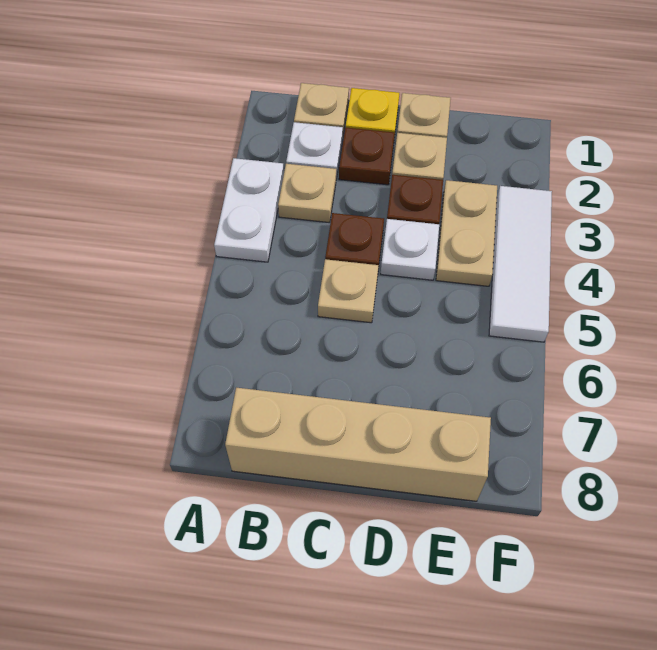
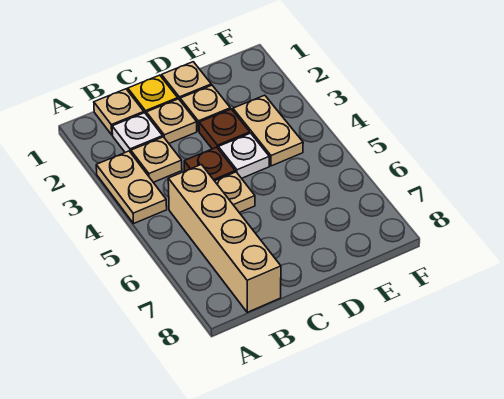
white plate A3:A4 level 1 -> tan plate A3:A4 level 1
tan brick B8:E8 level 1 -> tan brick B5:B8 level 1
brown plate C2 level 1 -> tan plate C2 level 1
white tile F3:F5 level 1 -> none

